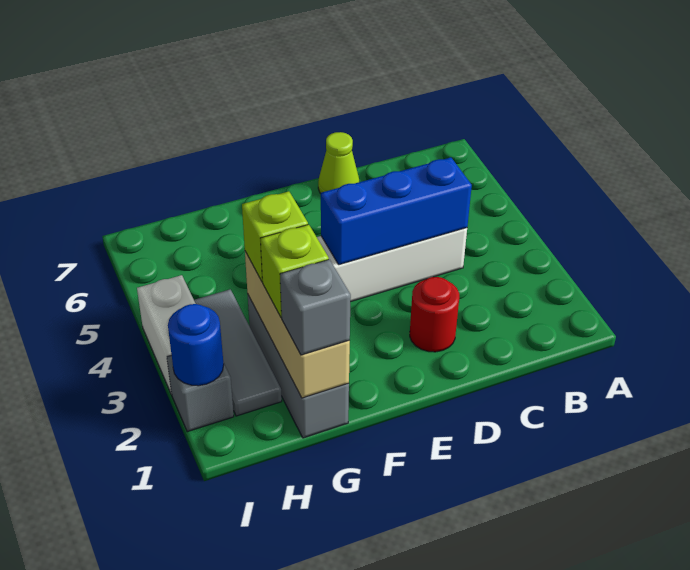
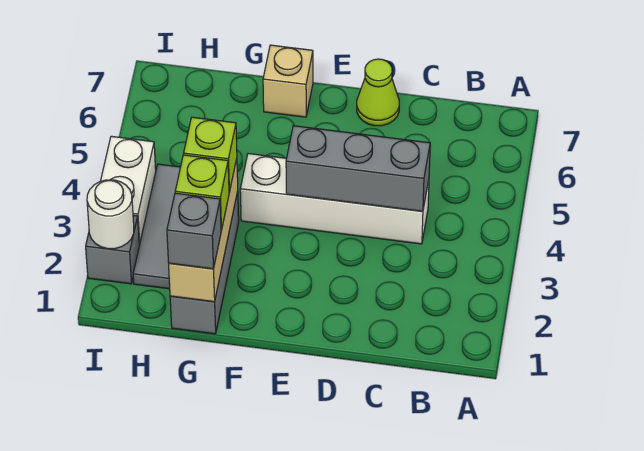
blue brick C4:E4 level 2 -> grey brick C4:E4 level 2
red round brick D2 level 1 -> none
none -> tan brick F7 level 1
blue round brick I2 level 2 -> white round brick I2 level 2

